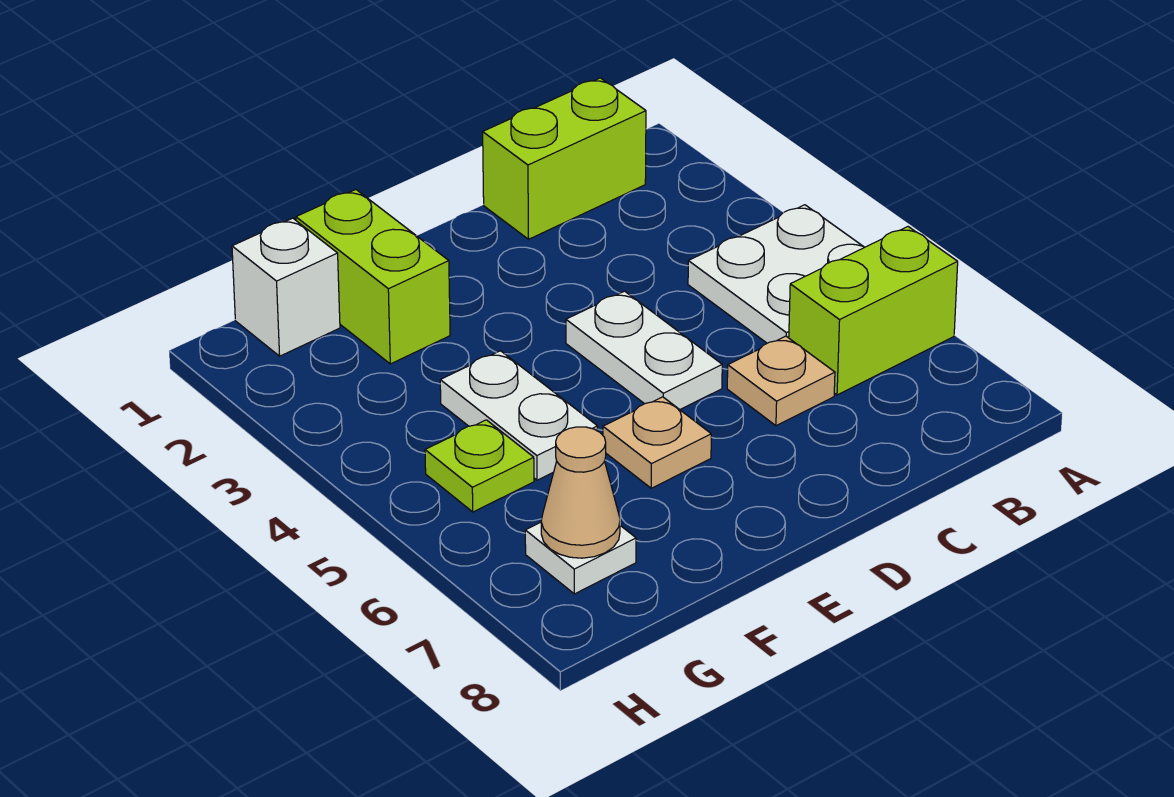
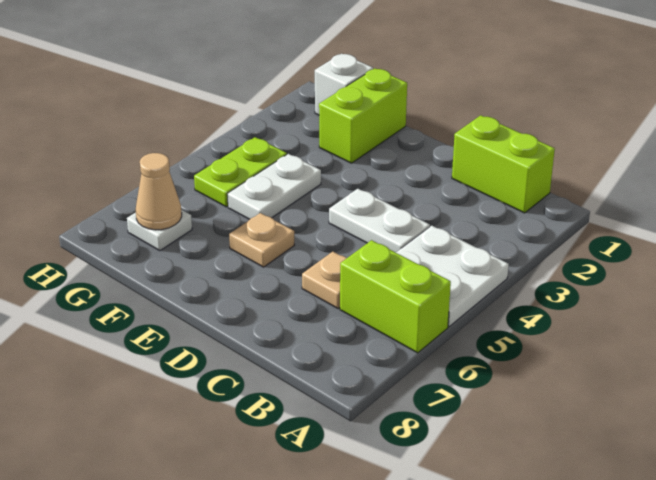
white plate D4:D5 level 1 -> white plate C4:D4 level 1
lime plate G5 level 1 -> lime plate G4:G5 level 1

